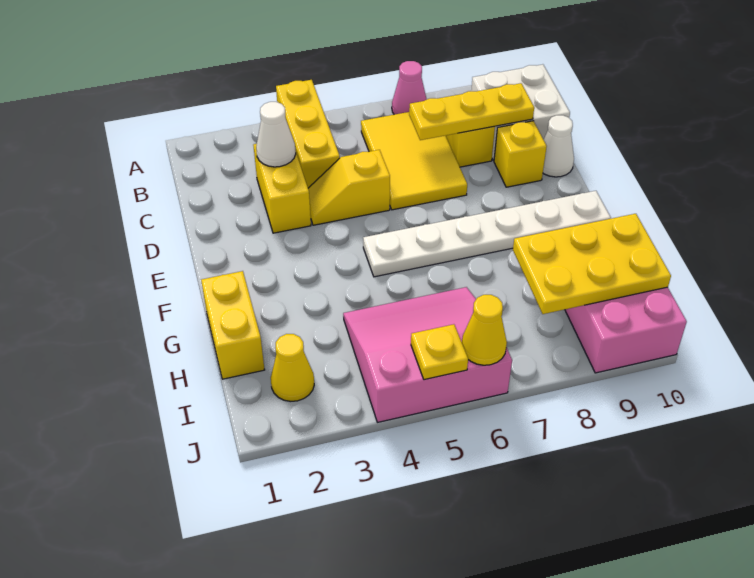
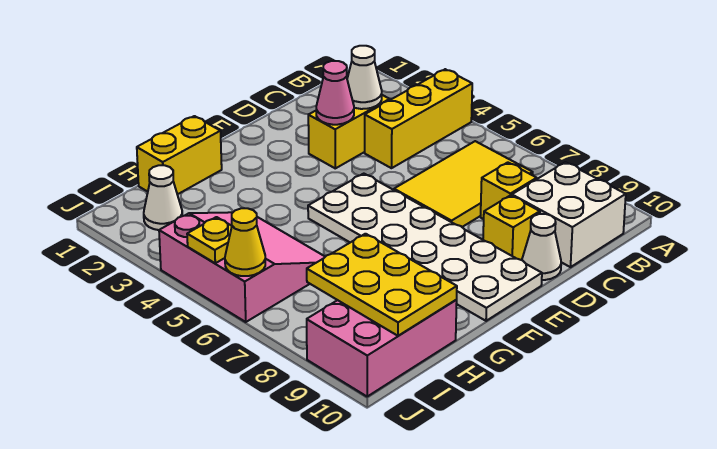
pink cone A7 level 1 -> pink cone D3 level 2
yellow plate C7:C9 level 2 -> none
yellow slope D4:D5 level 1 top 5 -> none
white plate F5:F10 level 1 -> white plate E5:F10 level 1
yellow cone I2 level 1 -> white cone I2 level 1

